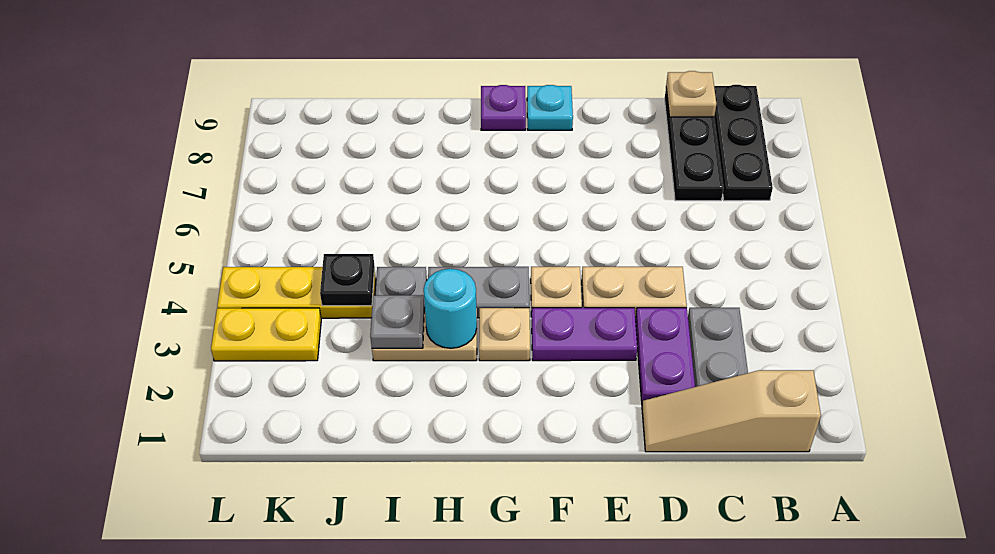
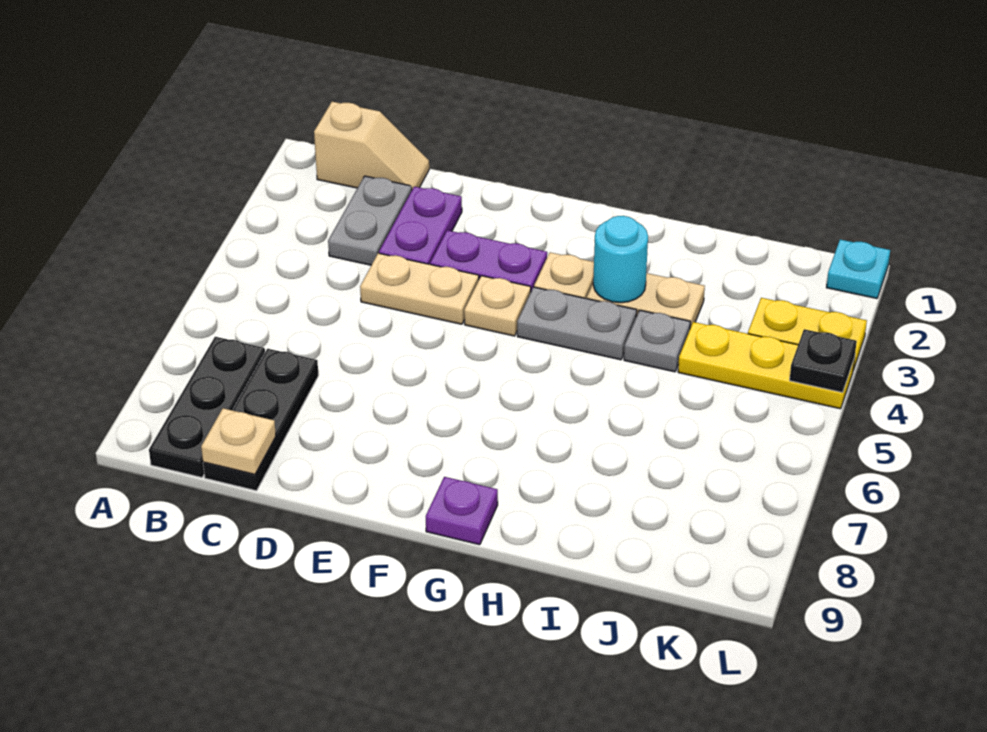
tan slope B1:D1 level 1 top B -> tan slope B1:C1 level 1 top B
cyan plate F9 level 1 -> cyan plate L1 level 1
grey plate I3 level 2 -> none
black plate J4 level 2 -> black plate L4 level 2

